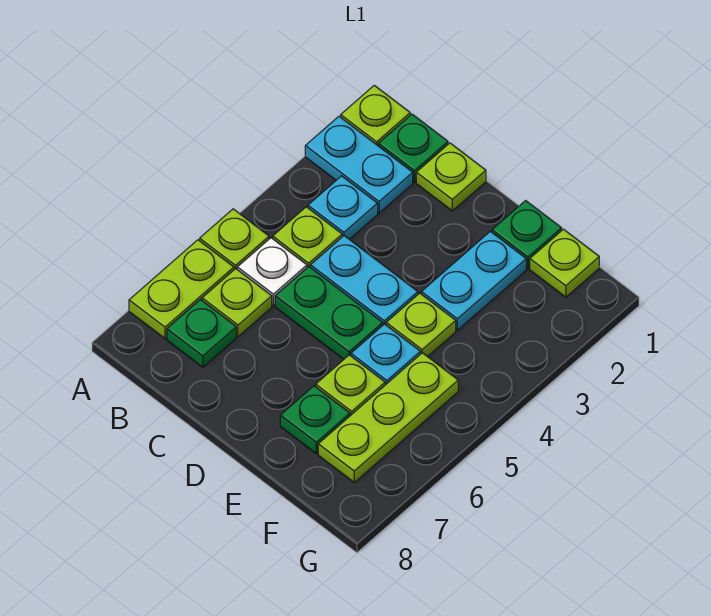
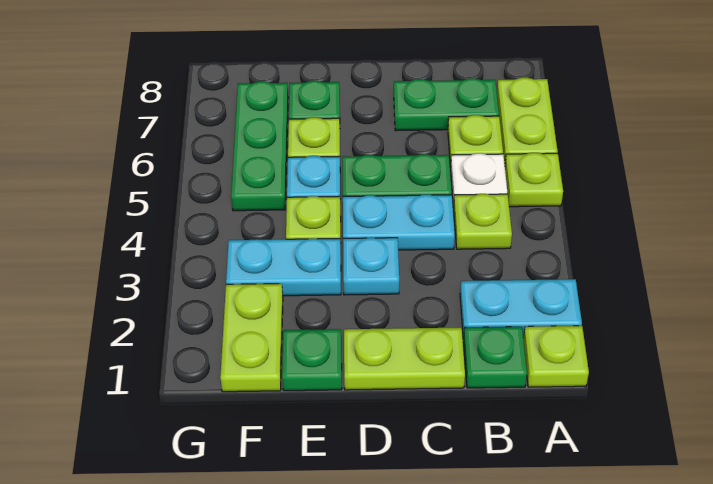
cyan plate B3 level 1 -> cyan plate D3 level 1
green plate B7 level 1 -> green plate B7:C7 level 1
lime plate C1 level 1 -> lime plate C1:D1 level 1
cyan plate E2:E3 level 1 -> cyan plate E3:F3 level 1
lime plate F1 level 1 -> lime plate F1:F2 level 1
lime plate F5:F7 level 1 -> green plate F5:F7 level 1

